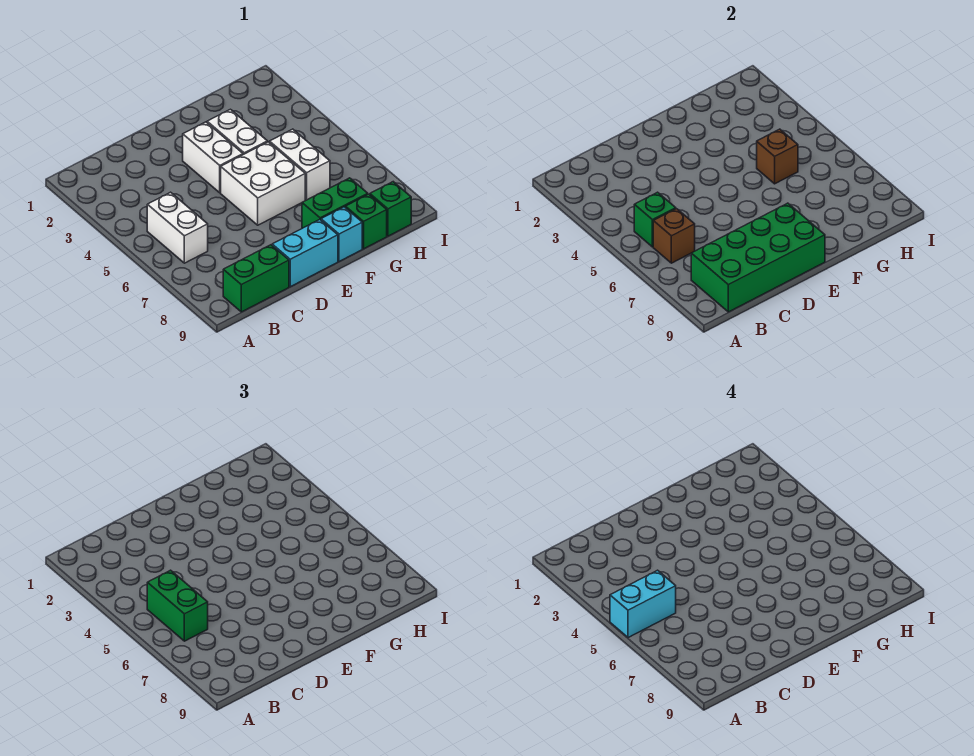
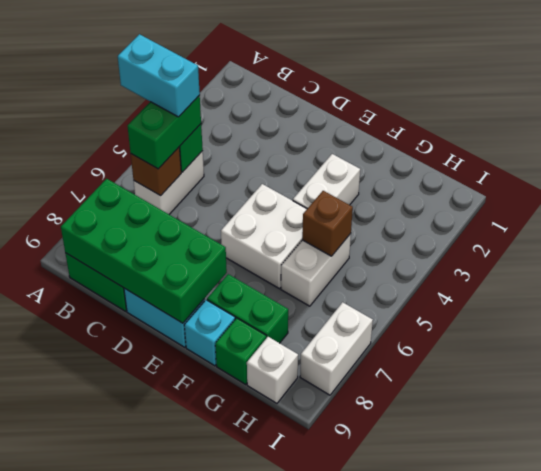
white brick E3:E4 level 1 -> white brick I7:I8 level 1
green brick H9 level 1 -> white brick H9 level 1

